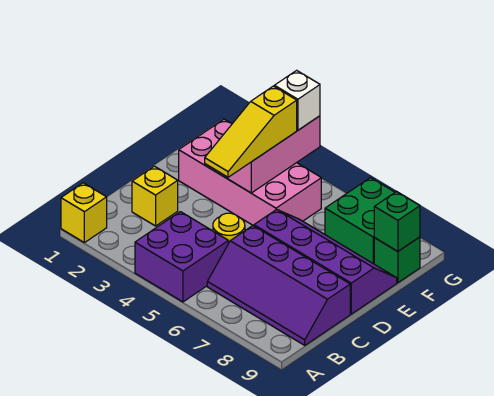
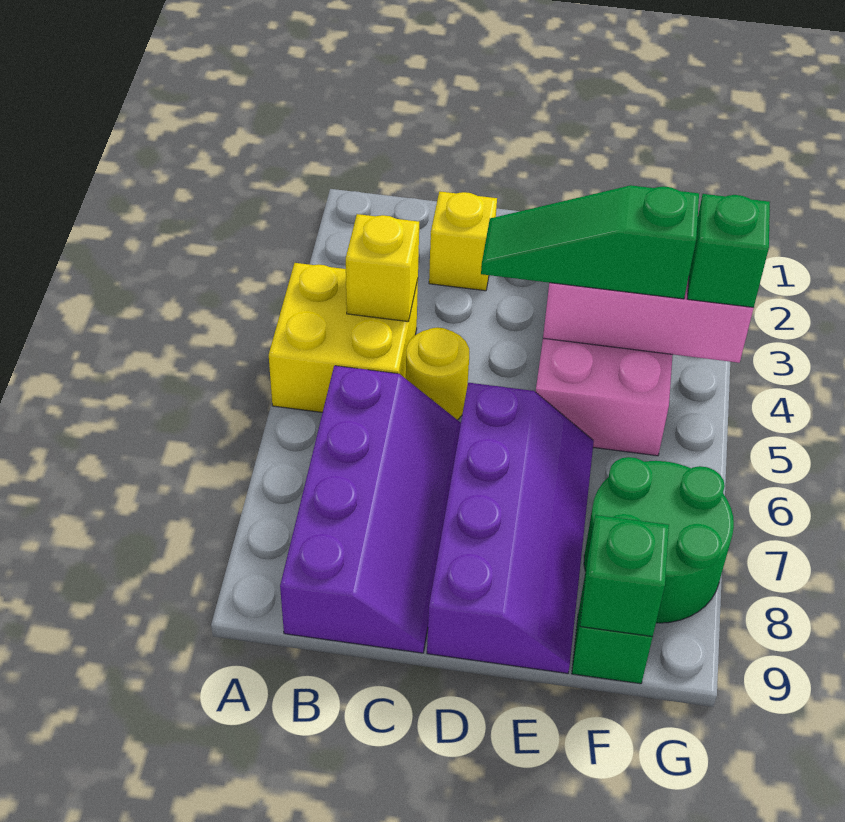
yellow brick A1 level 1 -> yellow brick B4 level 2
purple brick A4:B5 level 1 -> yellow brick A4:B5 level 1
purple slope B6:C9 level 1 top C -> purple slope B6:C9 level 1 top B
yellow slope D4:F4 level 3 top F -> green slope D4:F4 level 3 top F
green brick F7:G8 level 1 -> green round brick F7:G8 level 1
white brick G4 level 3 -> green brick G4 level 3

